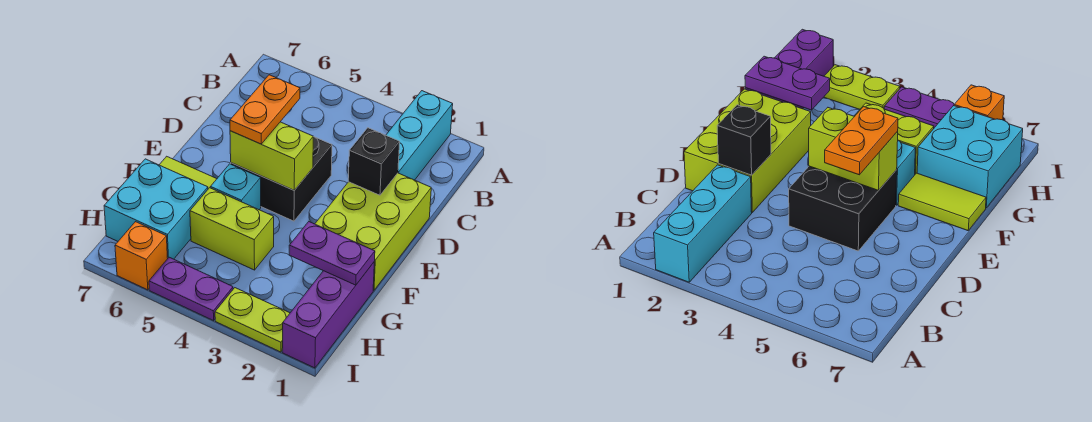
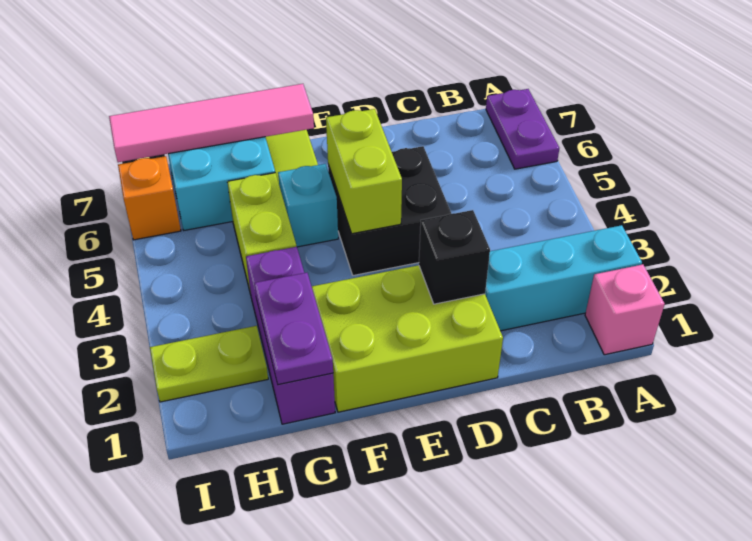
none -> pink brick A1 level 1
orange plate D5:E5 level 3 -> none
none -> pink tile F7:I7 level 2
purple brick G1:I1 level 1 -> purple brick G1:G3 level 1
lime plate I2:I3 level 1 -> lime plate H2:I2 level 1
purple plate I4:I5 level 1 -> purple plate A6:A7 level 1

